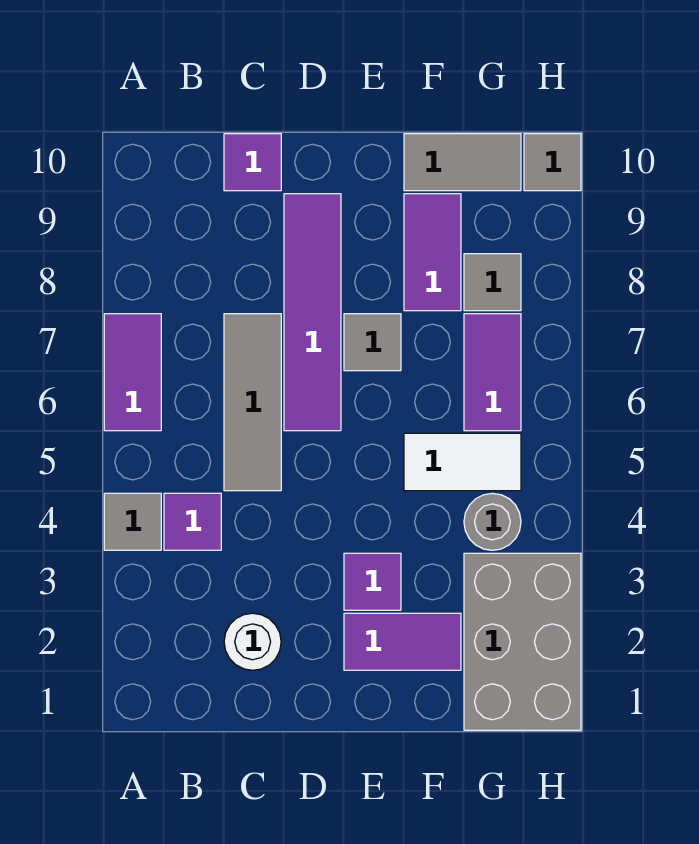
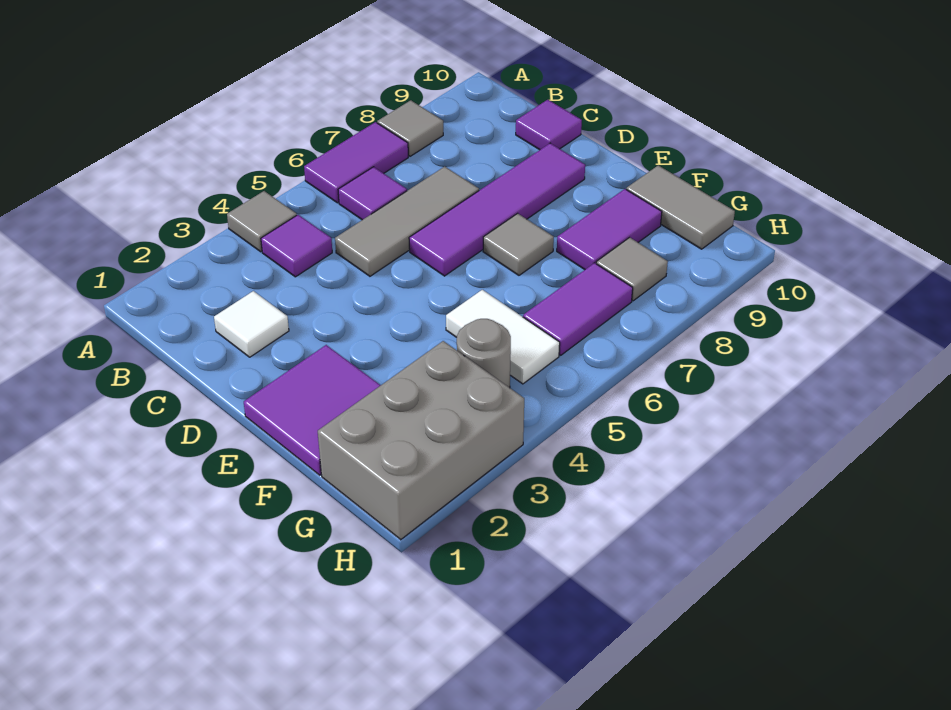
white round brick C2 level 1 -> white tile C2 level 1
purple tile E2:F2 level 1 -> purple tile E1:F2 level 1
purple tile E3 level 1 -> purple tile B6 level 1
grey tile H10 level 1 -> grey tile A8 level 1

